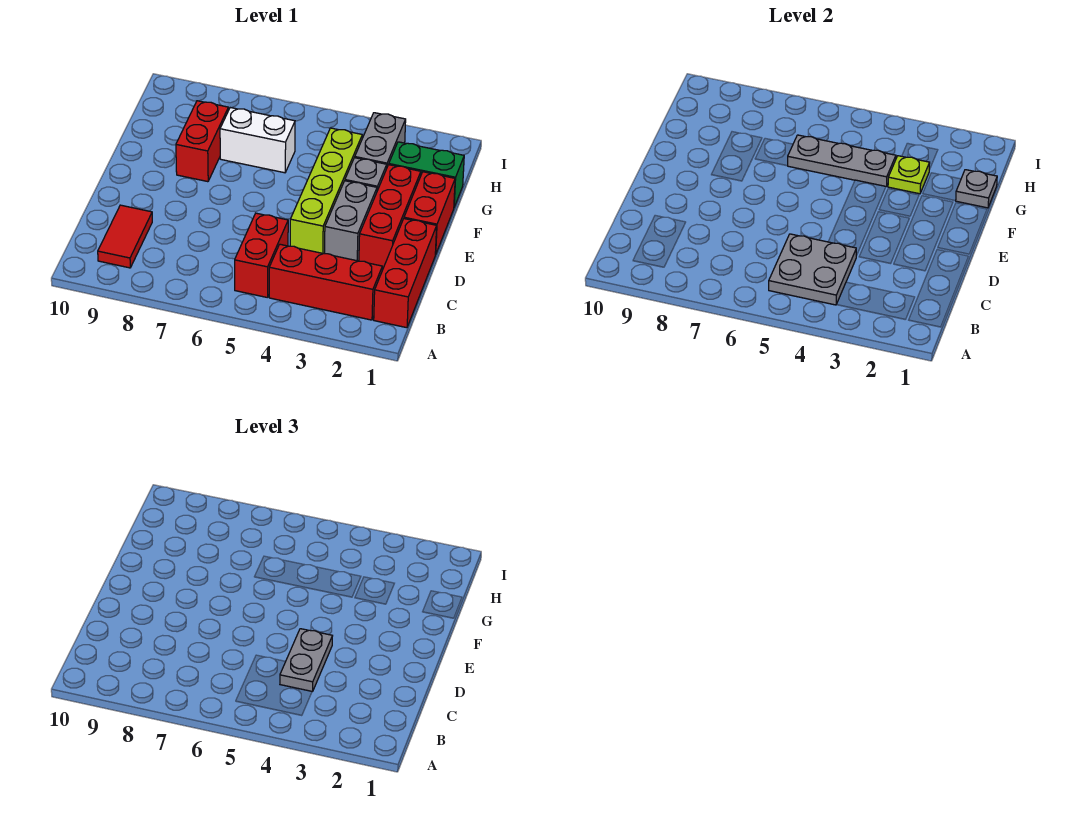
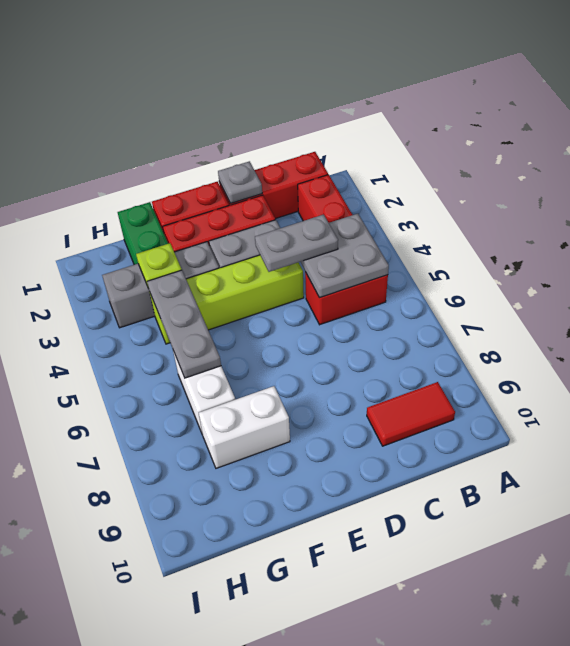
red brick F8:G8 level 1 -> white brick F8:G8 level 1
grey plate G1 level 2 -> grey plate D1 level 2

